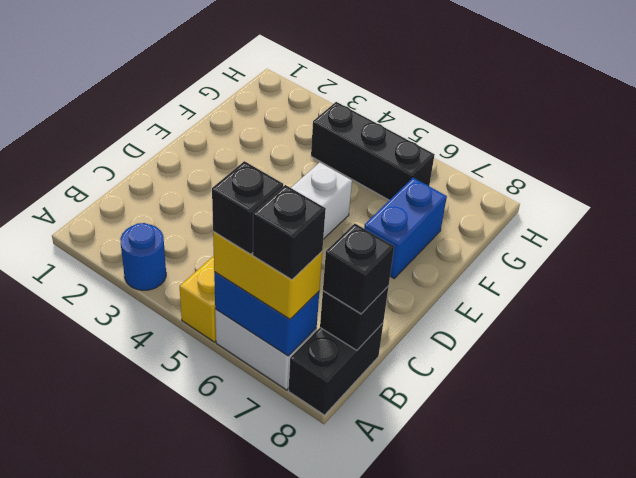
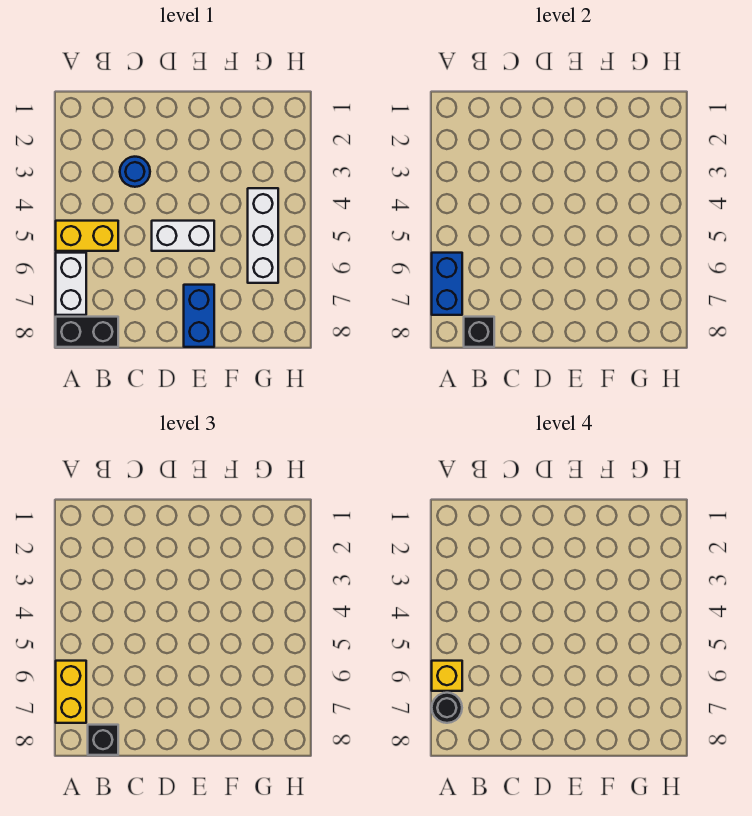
blue round brick A3 level 1 -> blue round brick C3 level 1
black brick A6 level 4 -> yellow brick A6 level 4
black brick A7 level 4 -> black round brick A7 level 4
blue brick E7:F7 level 1 -> blue brick E7:E8 level 1
black brick G4:G6 level 1 -> white brick G4:G6 level 1

